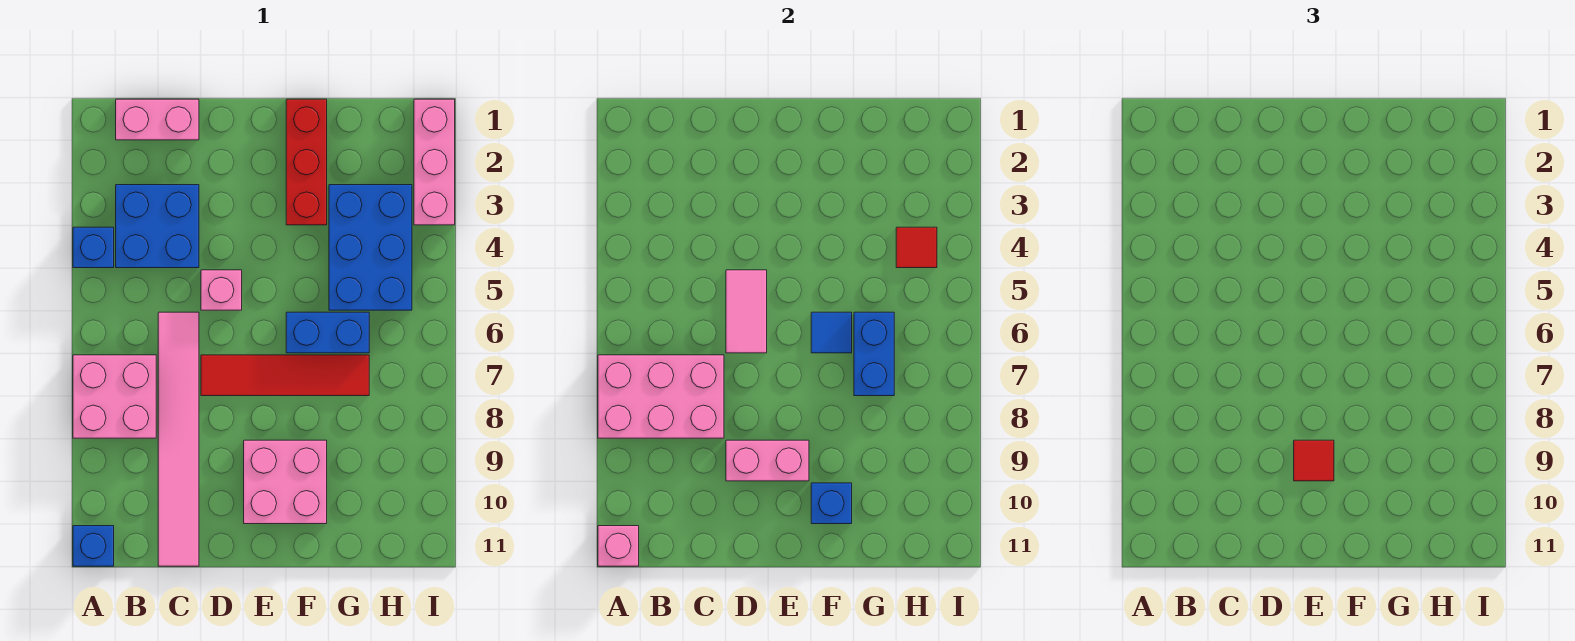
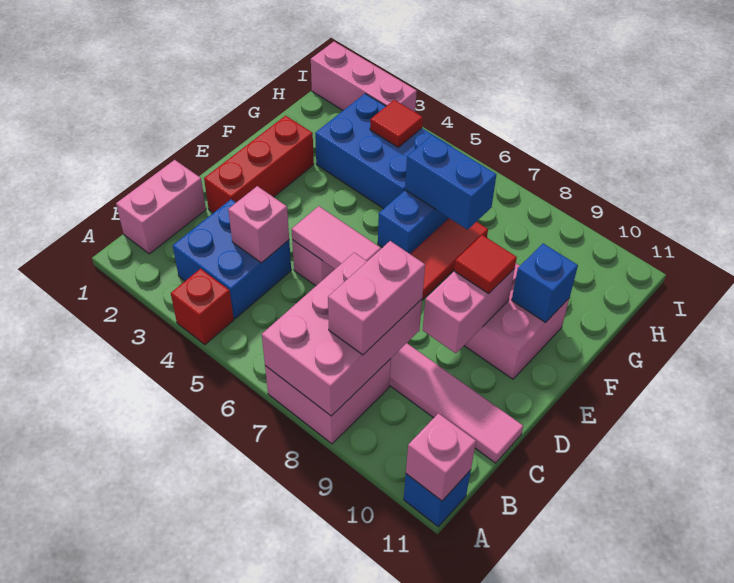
blue brick A4 level 1 -> red brick A4 level 1
none -> pink brick B8:C8 level 3
none -> pink brick C4 level 2
red brick F1:F3 level 1 -> red brick D2:F2 level 1
blue tile F6 level 2 -> none

